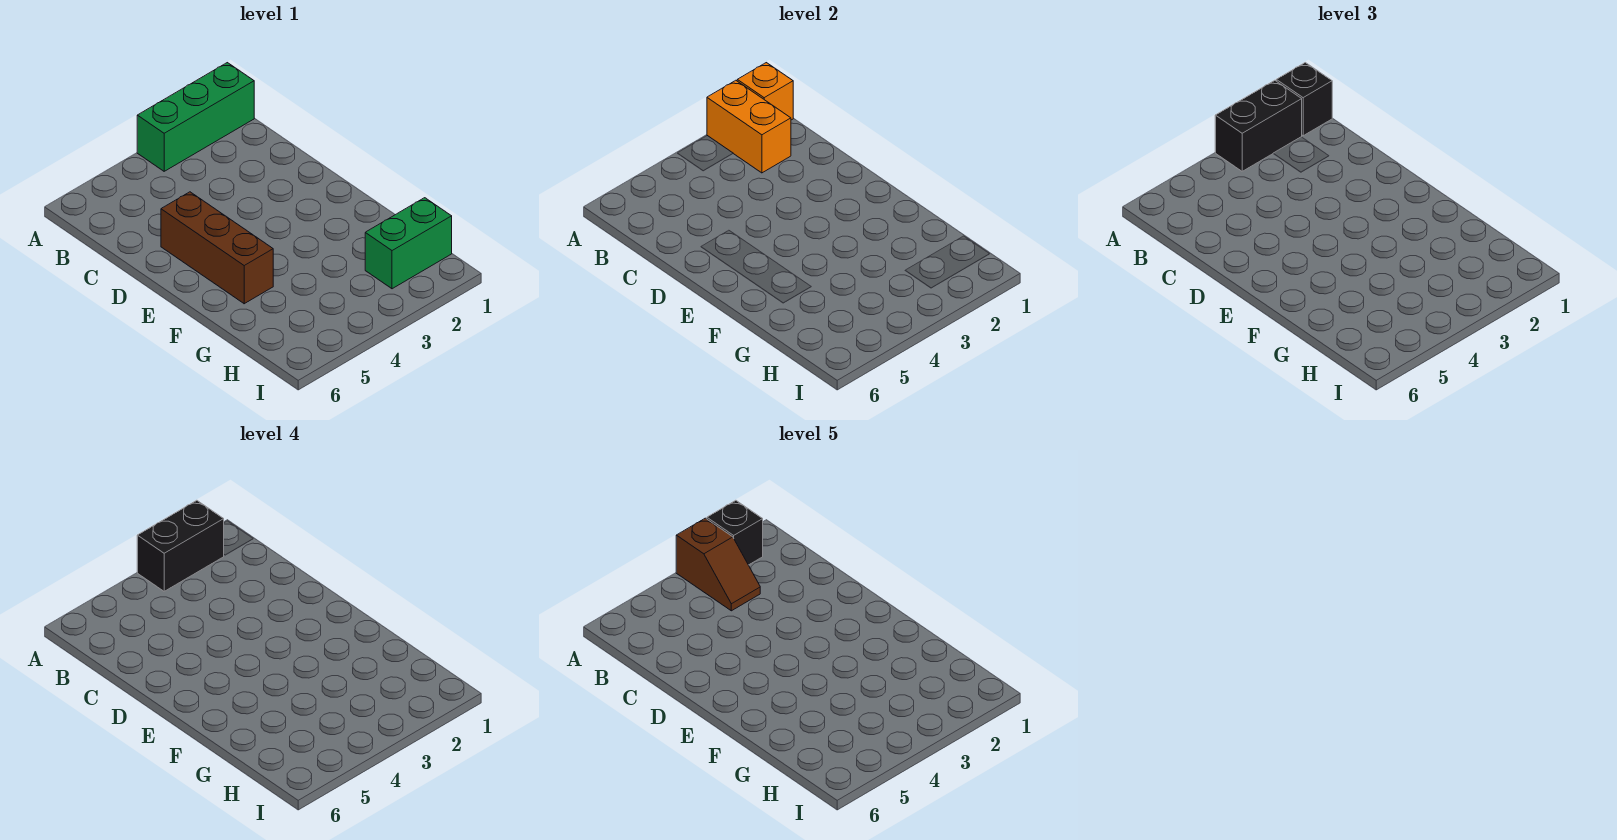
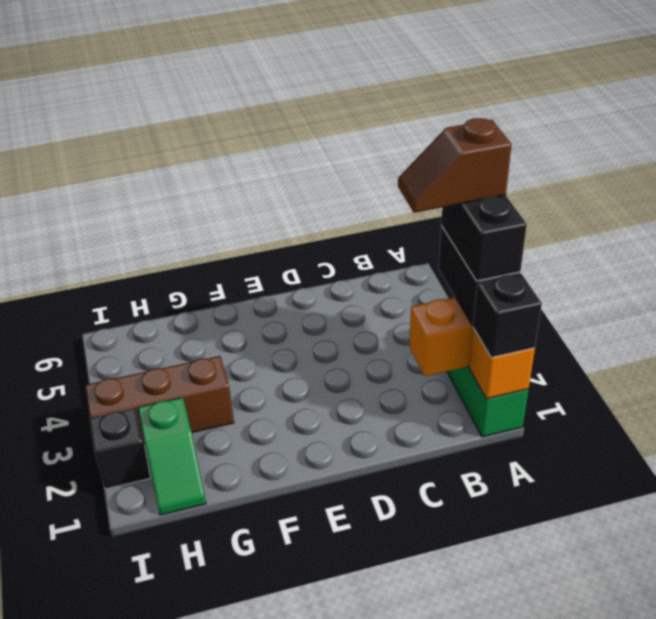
black brick A2 level 5 -> black brick I2 level 1
brown brick D5:F5 level 1 -> brown brick G3:I3 level 1
green brick H1:H2 level 1 -> green slope H1:H2 level 1 top 2

